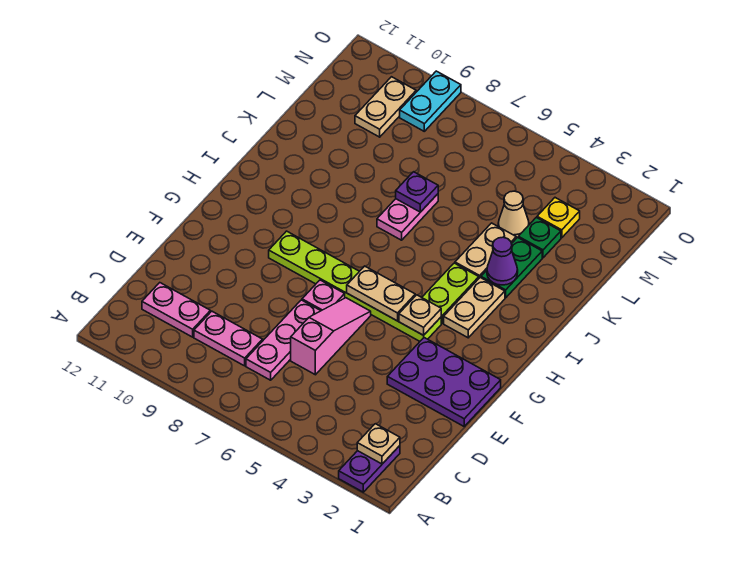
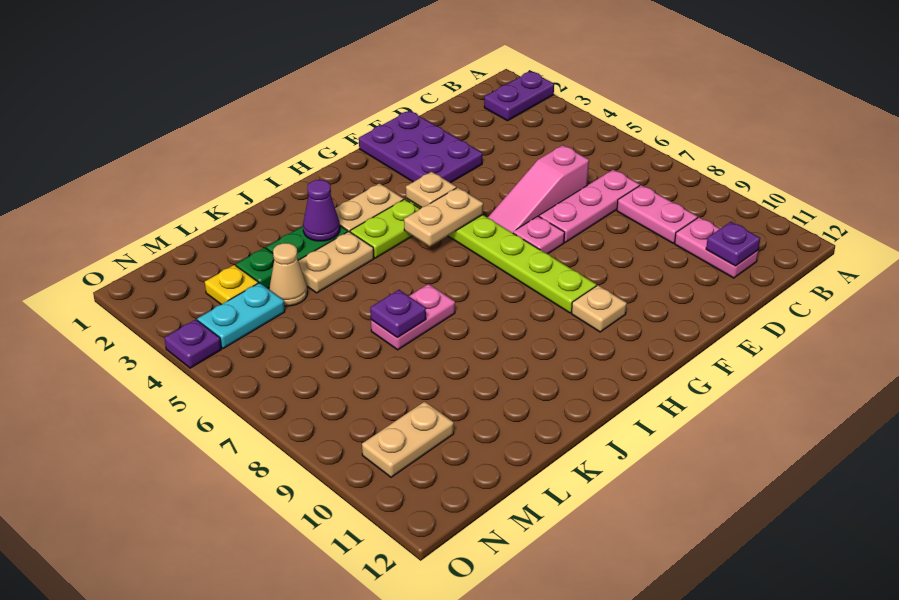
tan plate B2 level 2 -> tan plate G10 level 1
none -> purple plate C11 level 2
tan plate G5:G6 level 2 -> tan plate G5:H5 level 2
cyan plate N9:O9 level 1 -> cyan plate M4:N4 level 1
none -> purple plate O4 level 1

